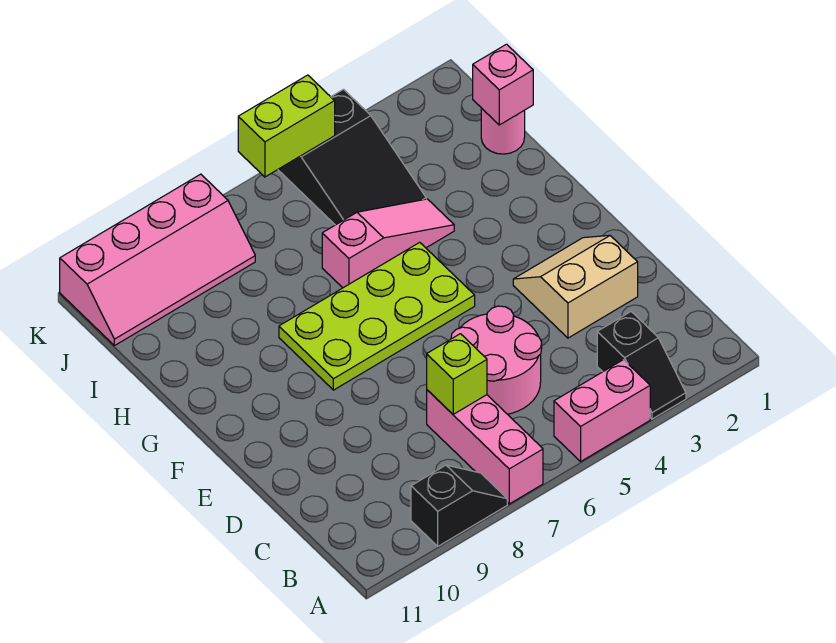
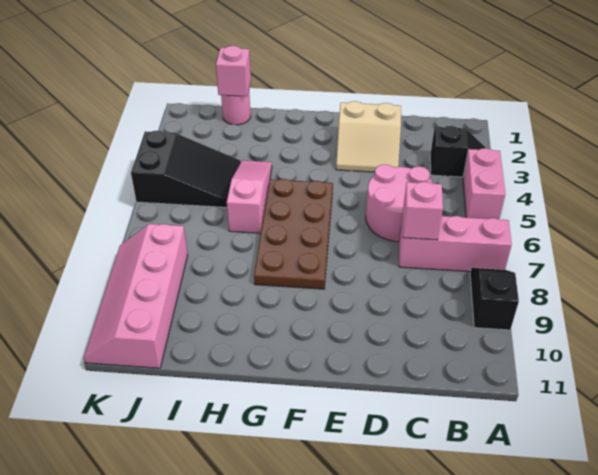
lime brick C7 level 2 -> pink brick C7 level 2
tan slope D2:E3 level 1 top D -> tan slope D2:E3 level 1 top 2
lime plate F5:G8 level 1 -> brown plate F5:G8 level 1
pink slope J8:K11 level 1 top K -> pink slope J8:K11 level 1 top J
lime brick K5:K6 level 2 -> none

